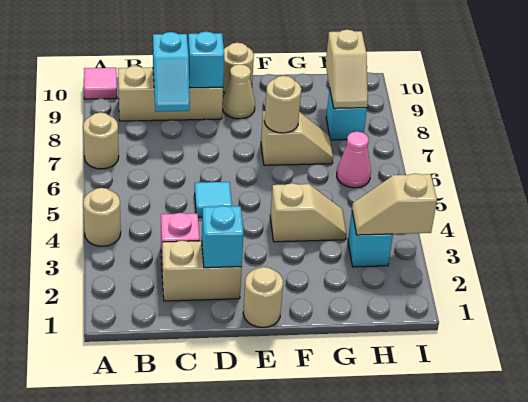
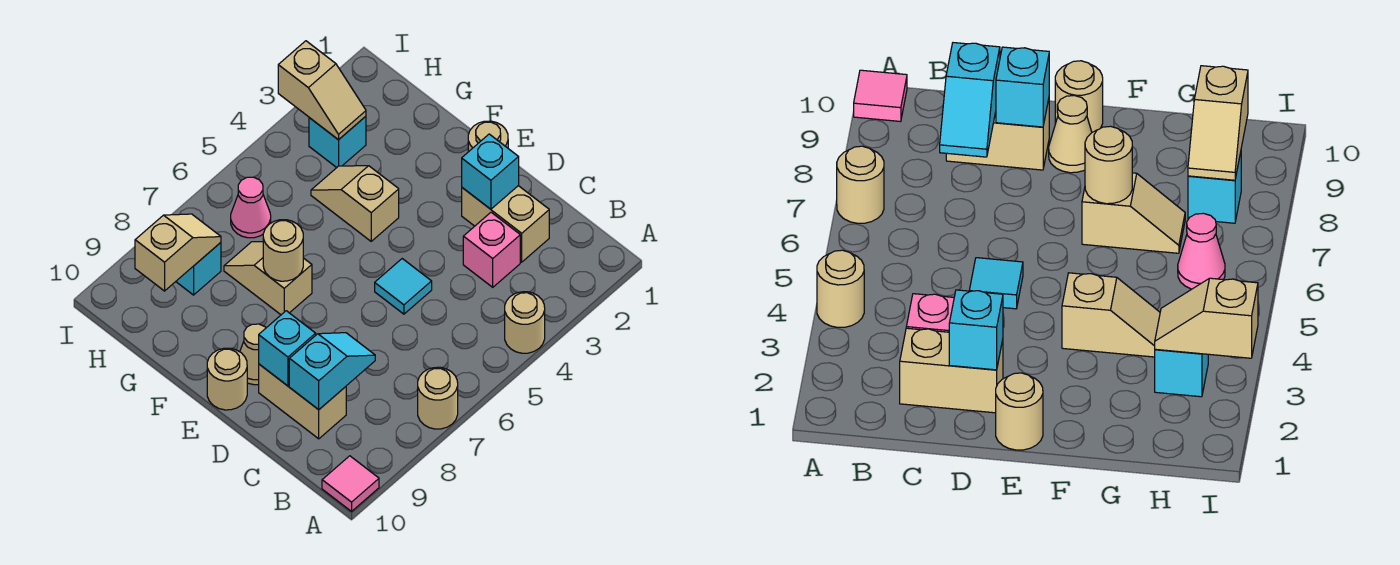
tan brick B9:D9 level 1 -> tan brick C9:D9 level 1

